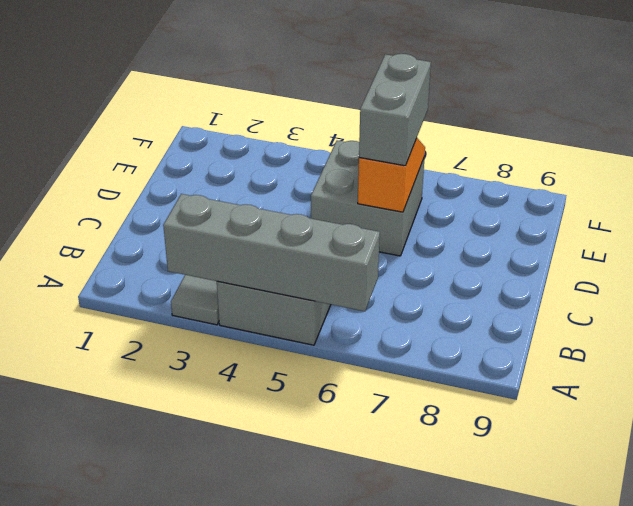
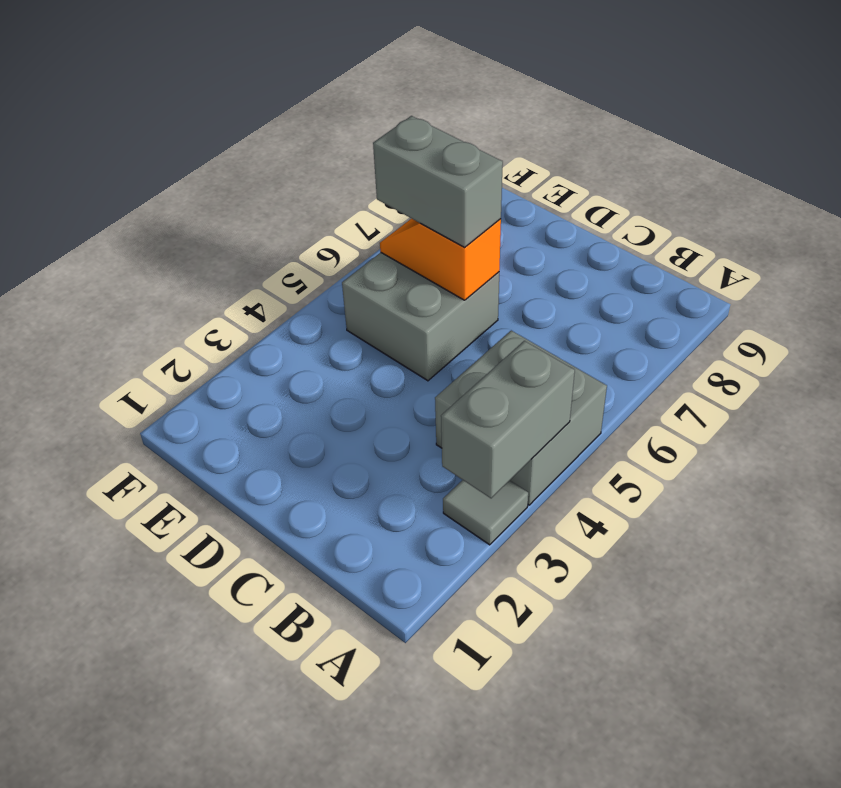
grey brick A3:A6 level 2 -> grey brick A3:A4 level 2

